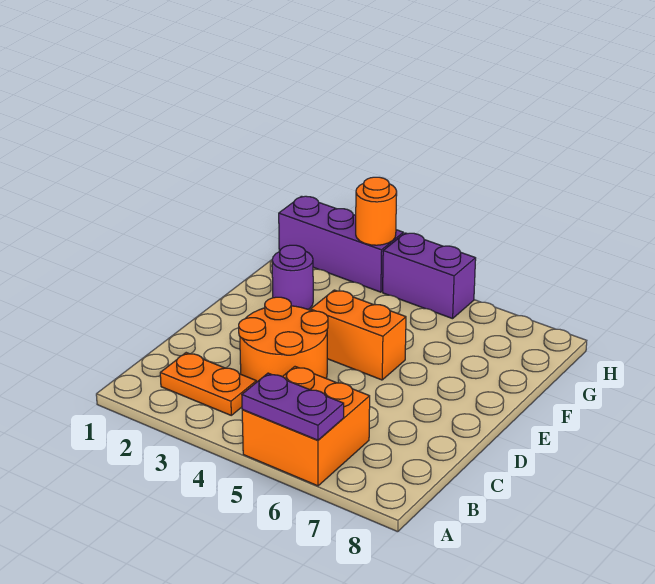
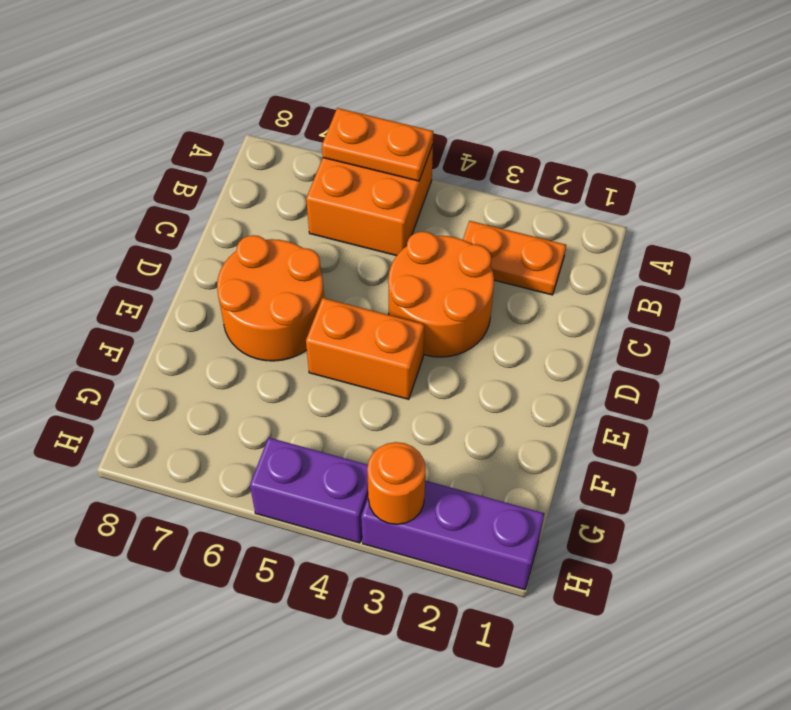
purple plate A5:A6 level 2 -> orange plate A5:A6 level 2
none -> orange round brick D6:E7 level 1
purple round brick F2 level 1 -> none

